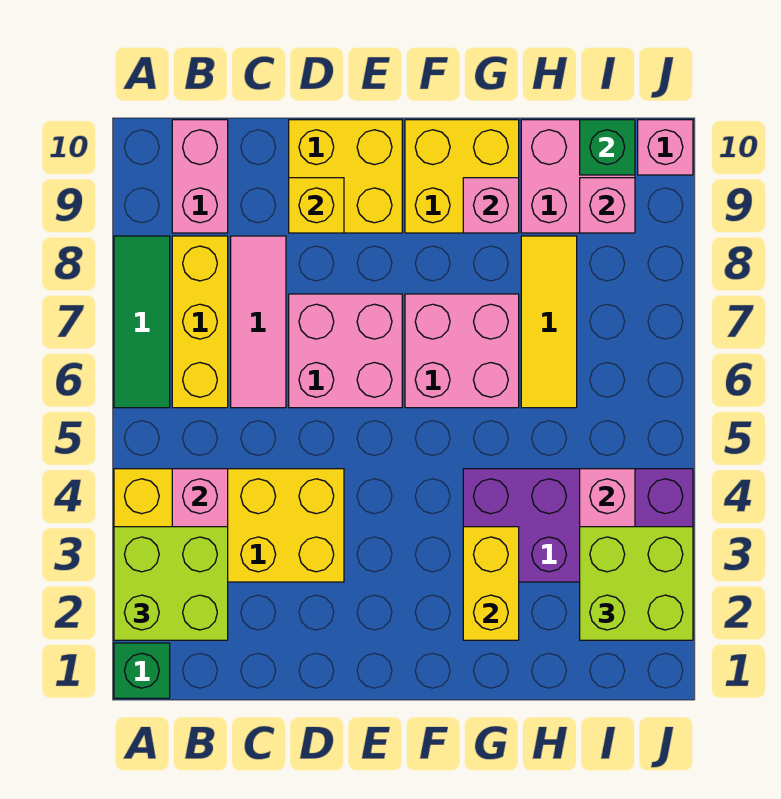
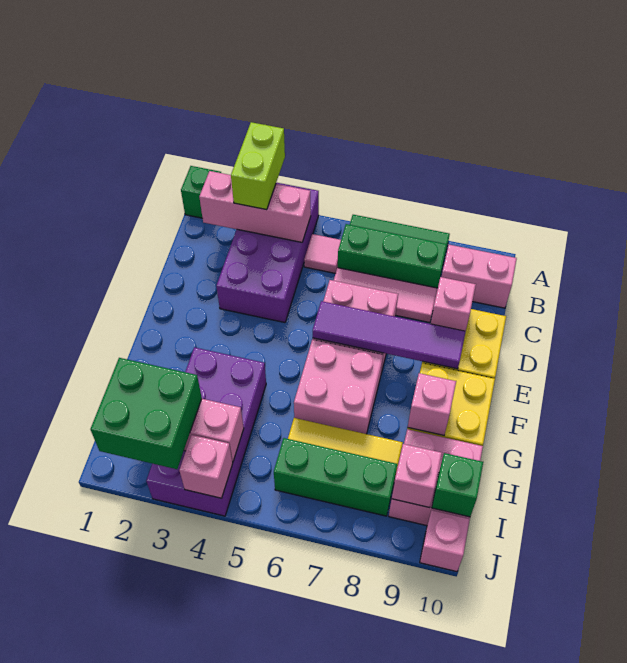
lime brick A2:B3 level 3 -> lime brick A3:B3 level 3
yellow brick A3:D4 level 1 -> purple brick A3:D4 level 1
none -> pink tile B5 level 1
yellow brick B6:B8 level 1 -> green brick B6:B8 level 1
yellow brick D9 level 2 -> pink brick D9 level 2
none -> purple tile E6:E9 level 2
yellow brick G2:G3 level 2 -> none
lime brick I2:J3 level 3 -> green brick I2:J3 level 3
none -> green brick I6:I8 level 1
none -> pink brick J4 level 2

